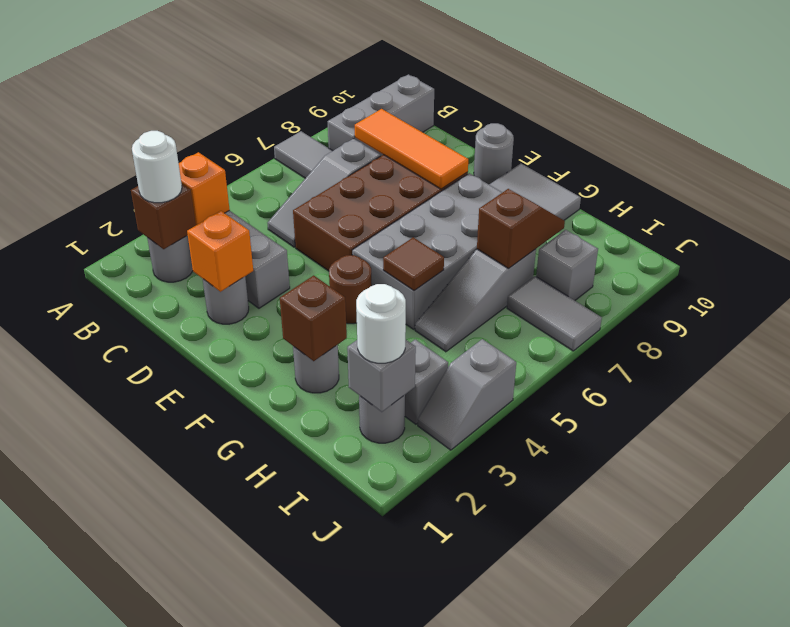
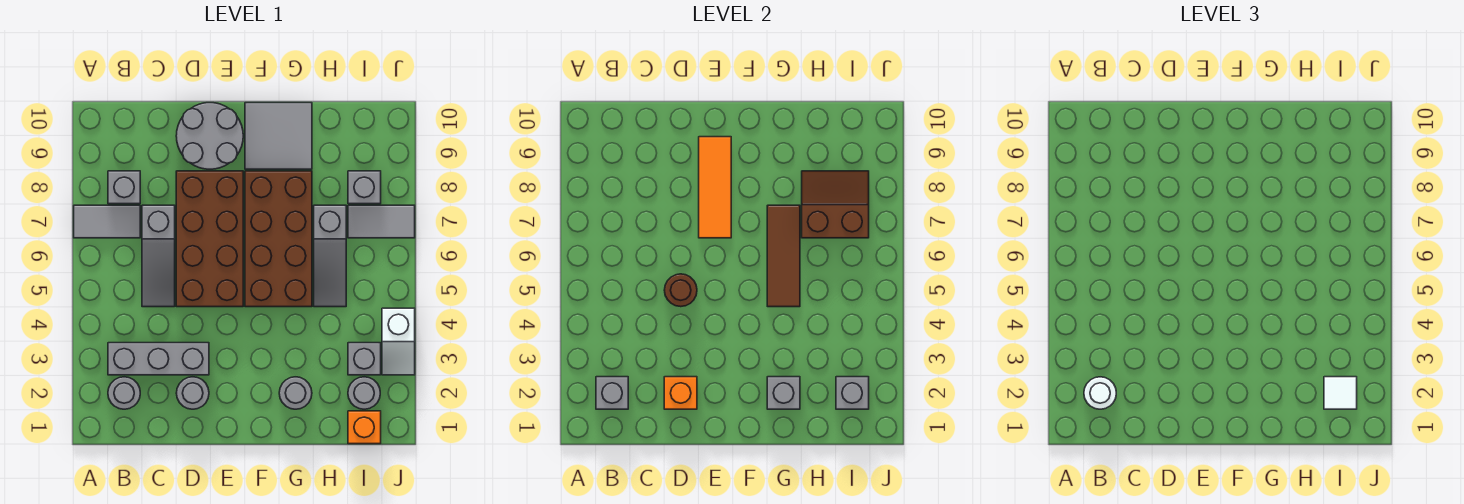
brown brick B2 level 2 -> grey brick B2 level 2
orange brick B3 level 2 -> orange brick I1 level 1
grey brick B8:B10 level 1 -> grey brick B8 level 1
orange tile C8:E8 level 2 -> orange tile E7:E9 level 2
grey round brick E10 level 1 -> grey round brick D9:E10 level 1
brown round brick F4 level 1 -> brown round brick D5 level 2
grey brick F5:G8 level 1 -> brown brick F5:G8 level 1
brown brick G2 level 2 -> grey brick G2 level 2
brown tile G5 level 2 -> brown tile G5:G7 level 2
brown slope H7:H8 level 2 top 7 -> brown slope H7:I8 level 2 top 7
white round brick I2 level 3 -> white tile I2 level 3
grey slope J3:J4 level 1 top 4 -> white slope J3:J4 level 1 top 4

